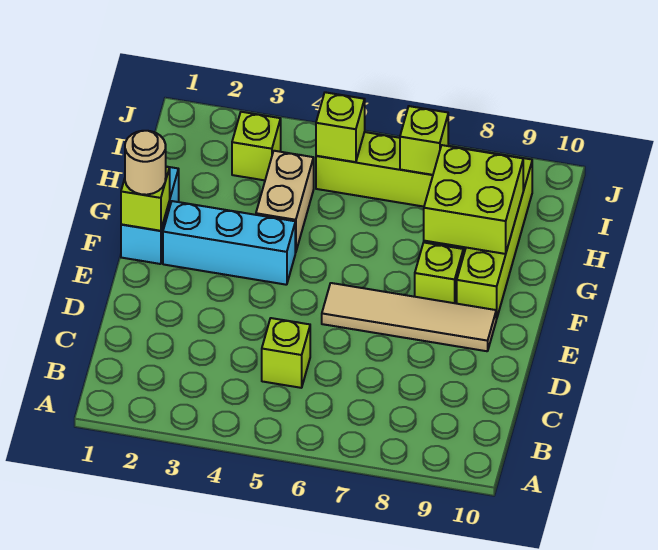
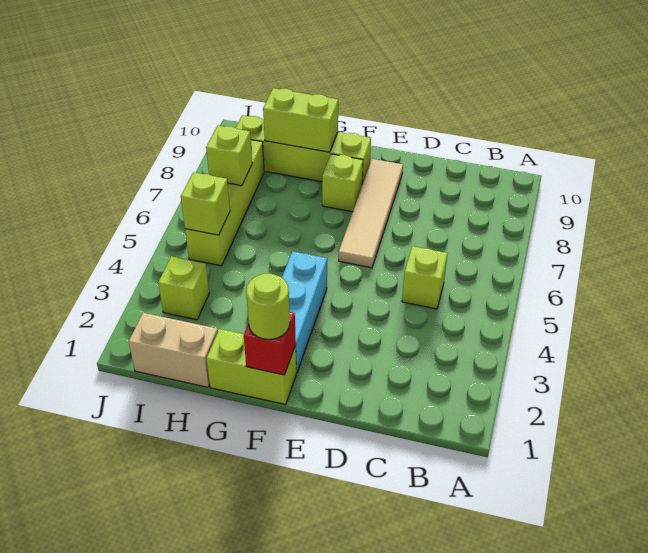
cyan brick F1:G1 level 1 -> lime brick F1:G1 level 1
lime brick F1 level 2 -> red brick F1 level 2
tan round brick F1 level 3 -> lime round brick F1 level 3
tan brick G4:H4 level 1 -> tan brick H1:I1 level 1
lime brick G8:H9 level 2 -> lime brick G9:H9 level 2

